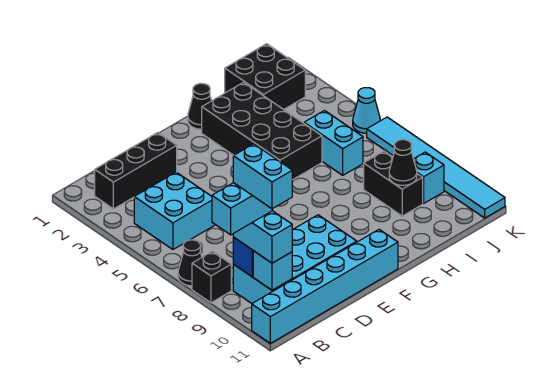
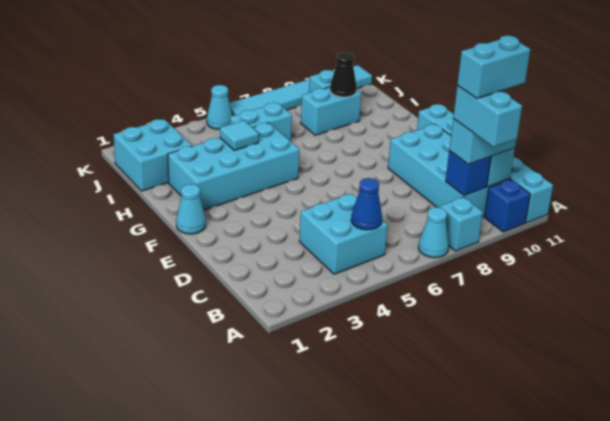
black cone A7 level 1 -> cyan cone A7 level 1
black brick A8 level 1 -> cyan brick A8 level 1
none -> blue brick A10 level 1
black brick B2:D2 level 1 -> none
none -> blue cone B5 level 2
none -> cyan cone F1 level 1
black cone G1 level 1 -> none
black brick G2:H5 level 1 -> cyan brick G2:H5 level 1
none -> cyan tile H4 level 2
black brick I1:J2 level 1 -> cyan brick I1:J2 level 1
black brick I8:I9 level 1 -> cyan brick I8:I9 level 1

